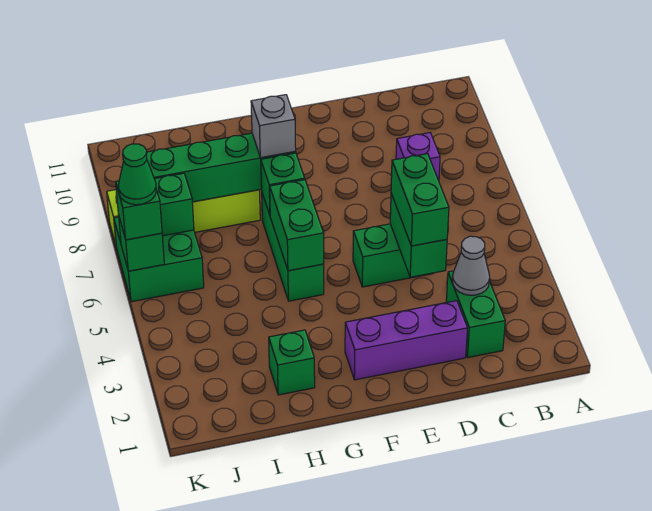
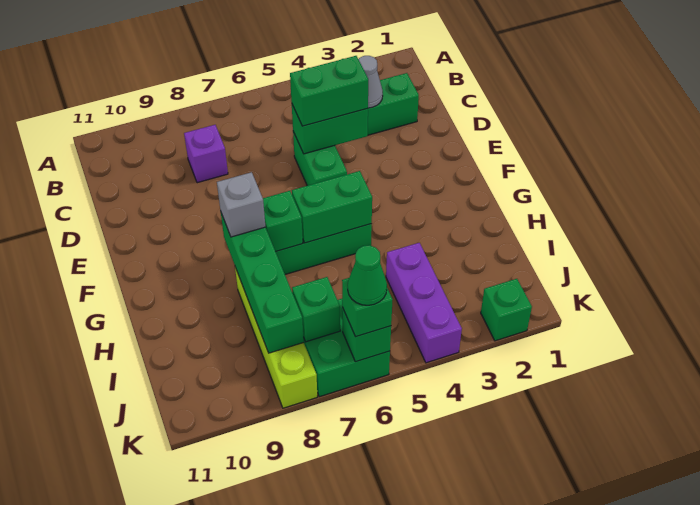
purple brick D2:F2 level 1 -> purple brick I4:K4 level 1
green brick H2 level 1 -> green brick K2 level 1

